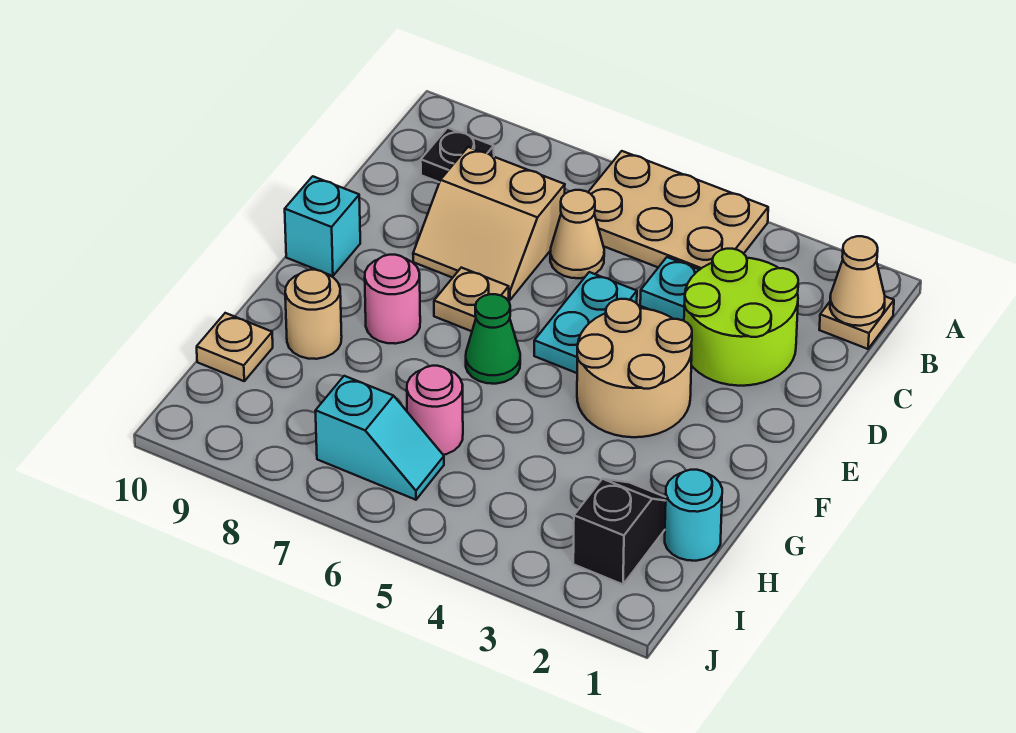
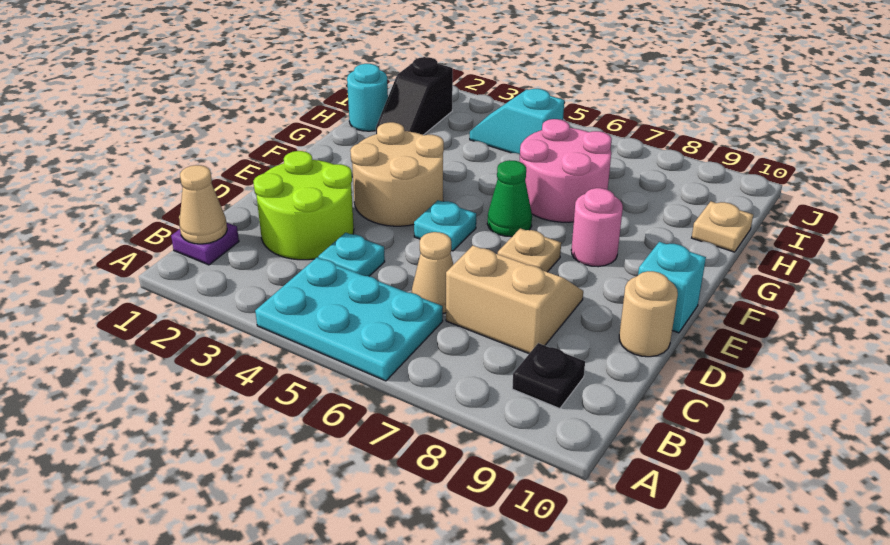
tan plate A4:B6 level 1 -> cyan plate A4:B6 level 1
tan plate B1 level 1 -> purple plate B1 level 1
cyan plate D5:E5 level 1 -> cyan plate E5 level 1
tan round brick G9 level 1 -> tan round brick D10 level 1
pink round brick H6 level 1 -> pink round brick G6:H7 level 1
cyan slope I6:I7 level 1 top 7 -> cyan slope I4:I5 level 1 top 5

